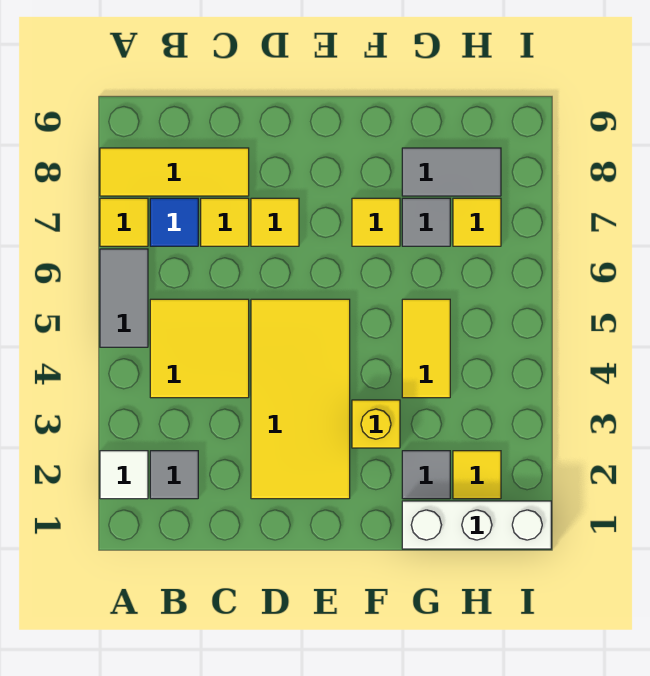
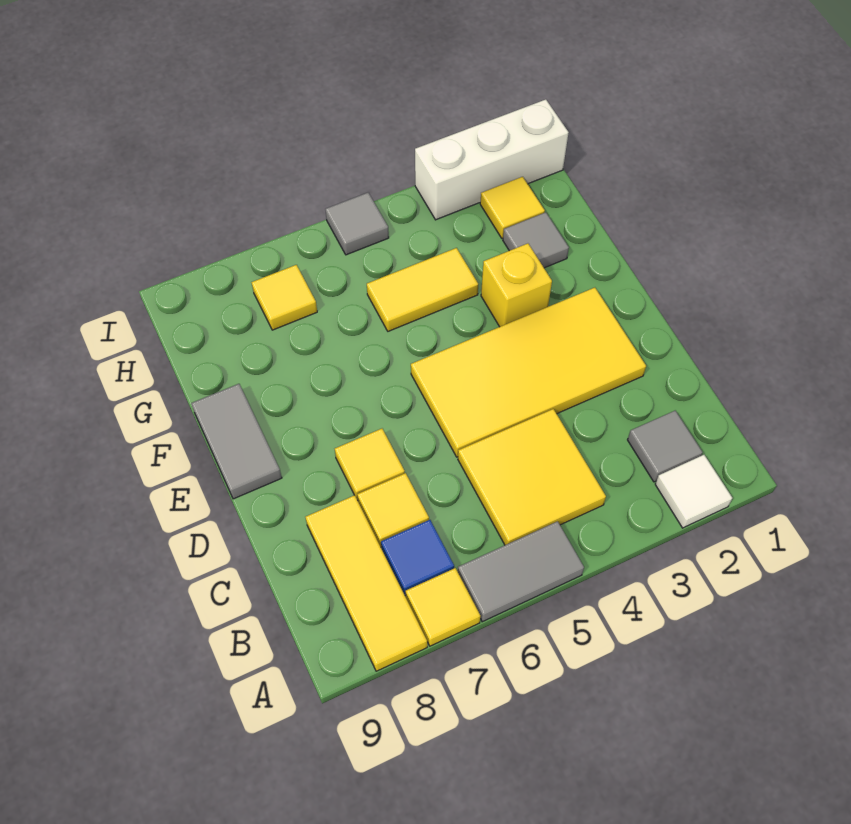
yellow tile F7 level 1 -> none
white brick G1:I1 level 1 -> white brick I1:I3 level 1
grey tile G7 level 1 -> grey tile I5 level 1
grey tile G8:H8 level 1 -> grey tile E9:F9 level 1

